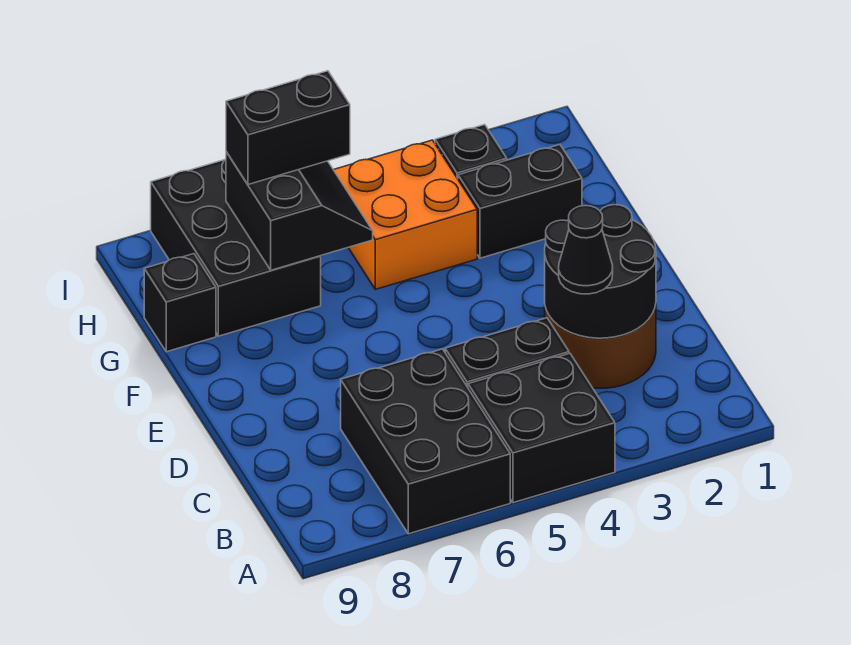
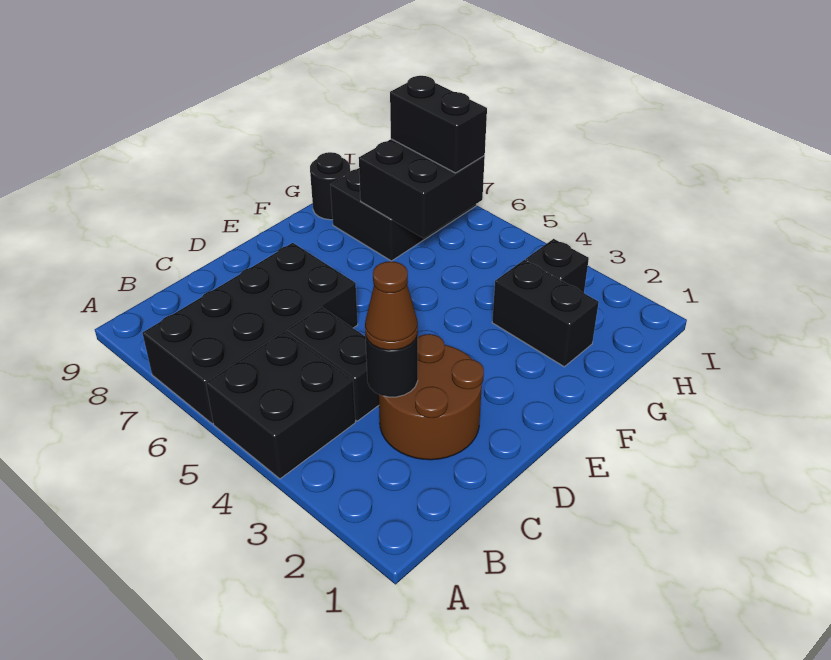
black brick A6:C7 level 1 -> black brick A6:D7 level 1
black round brick C2:D3 level 2 -> black round brick C3 level 2
black cone C3 level 3 -> brown cone C3 level 3
orange brick G4:H5 level 1 -> none
black slope G6:H7 level 2 top 7 -> black brick G6:H7 level 2
black brick G9 level 1 -> black round brick G9 level 1

